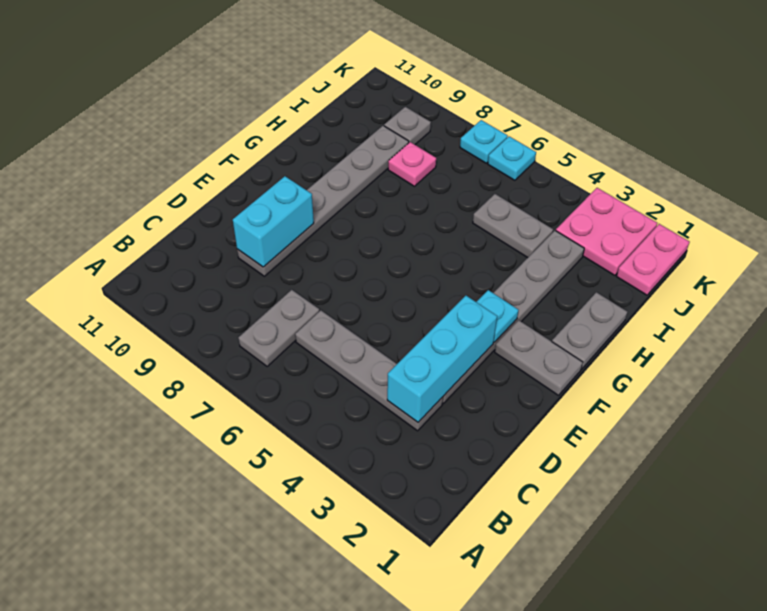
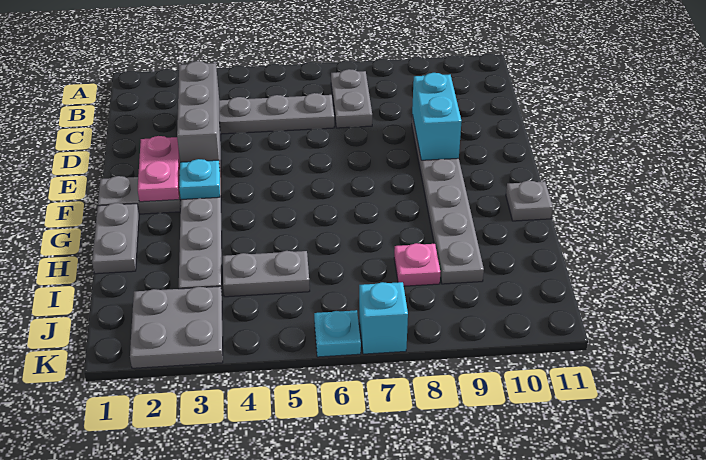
cyan brick C3:E3 level 2 -> grey brick C3:E3 level 2
pink plate J1:K1 level 1 -> pink plate E2:F2 level 2
pink plate J2:K3 level 1 -> grey plate J2:K3 level 1
grey plate J9 level 1 -> grey plate G11 level 1
cyan plate K7 level 1 -> cyan brick K7 level 1

